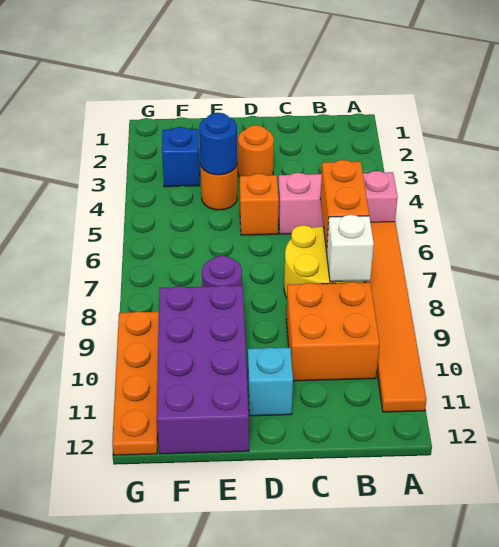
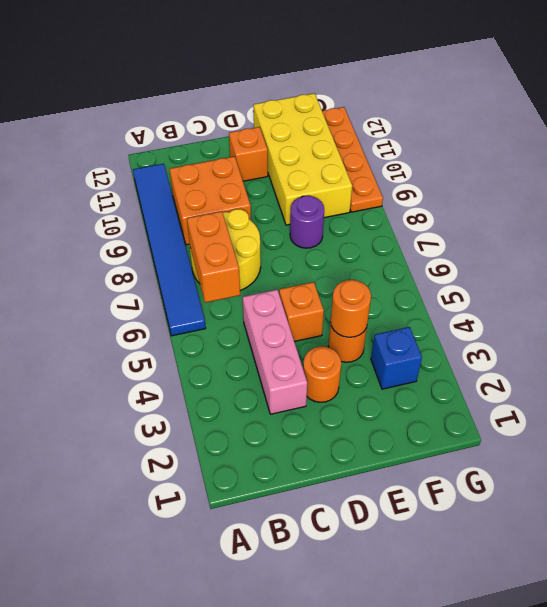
pink brick A5:C5 level 1 -> pink brick C3:C5 level 1
orange tile A6:A11 level 1 -> blue tile A6:A11 level 1
white brick B8 level 2 -> none
cyan brick D11 level 1 -> orange brick D11 level 1
blue round brick E4 level 2 -> orange round brick E4 level 2
purple brick E9:F12 level 1 -> yellow brick E9:F12 level 1

